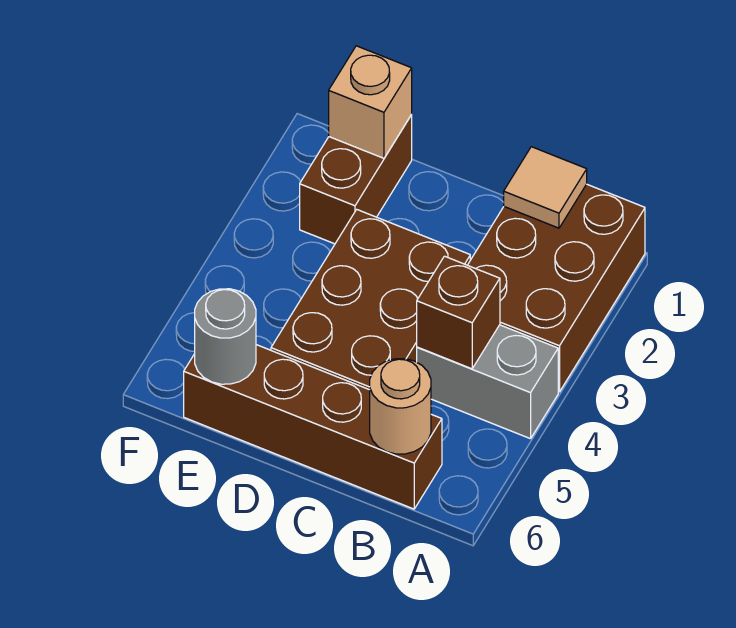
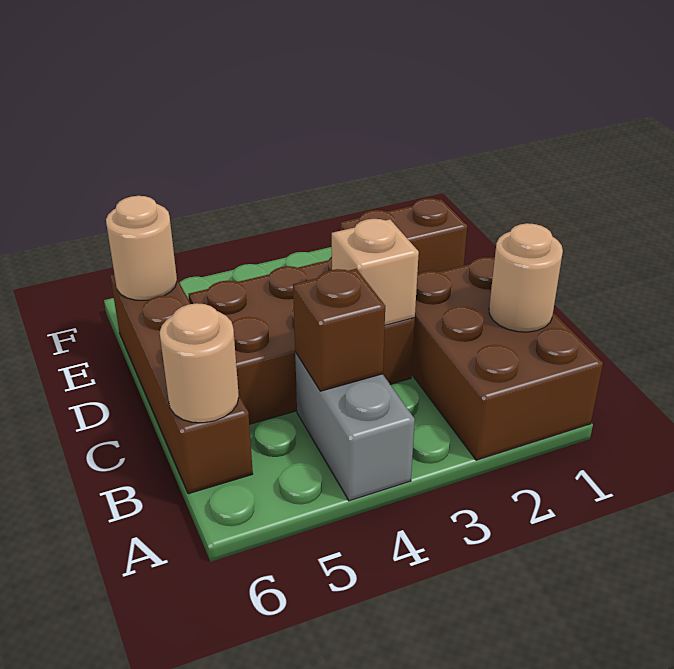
brown brick A1:B3 level 1 -> brown brick A1:C2 level 1
tan tile B1 level 2 -> tan round brick B1 level 2
tan brick E1 level 2 -> tan brick C3 level 2
grey round brick E6 level 2 -> tan round brick E6 level 2

